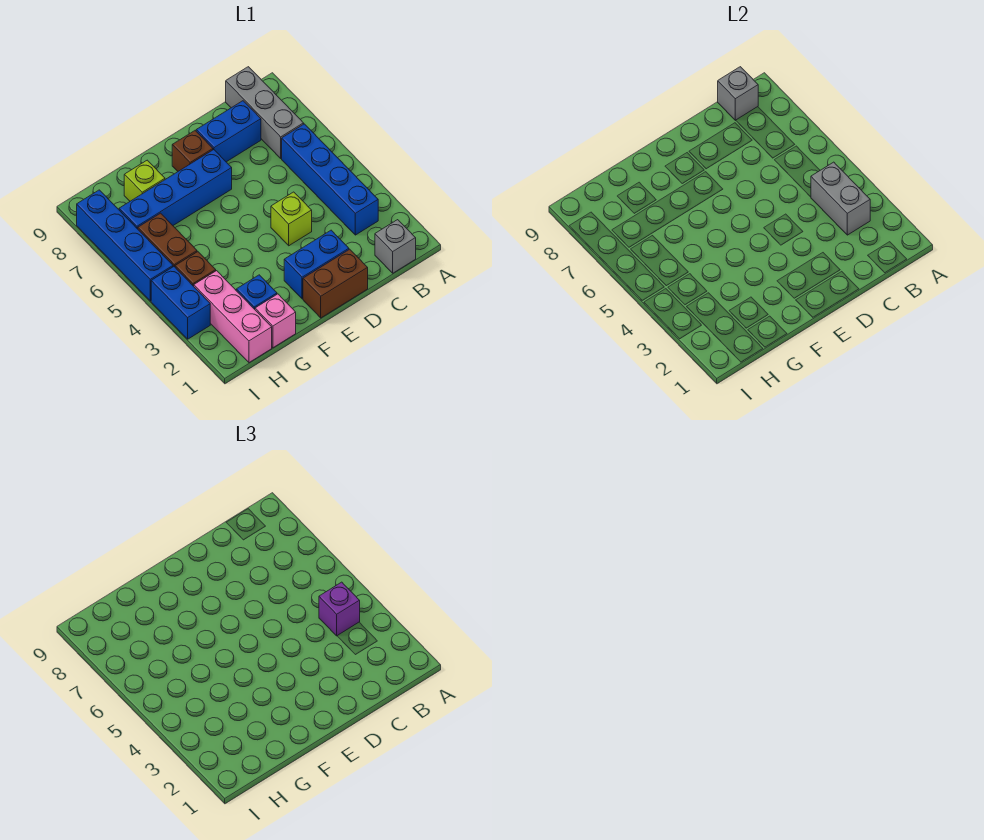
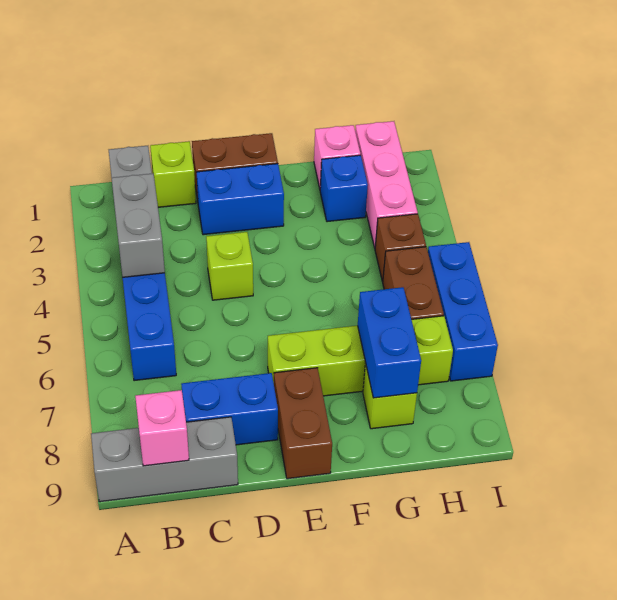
purple brick B4 level 3 -> none
grey brick B7:B9 level 1 -> grey brick A9:C9 level 1
grey brick B9 level 2 -> pink brick B9 level 2
none -> lime brick C1 level 1
blue brick E7:H7 level 1 -> lime brick E7:H7 level 1
brown brick E8 level 1 -> brown brick E8:E9 level 1
blue brick I3:I4 level 1 -> blue brick G7:G8 level 2
blue brick I5:I8 level 1 -> blue brick I5:I7 level 1

